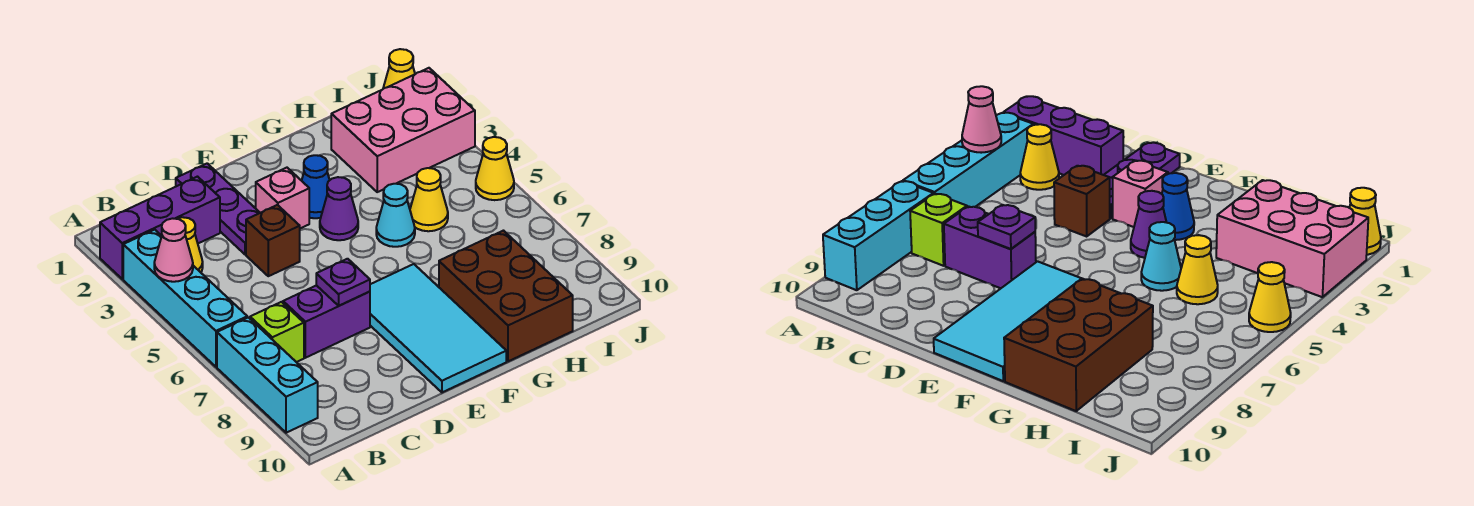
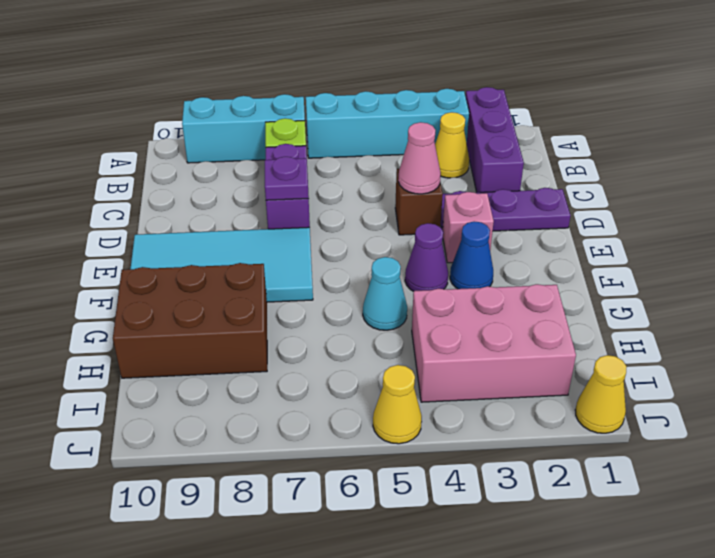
pink cone A4 level 2 -> pink cone D4 level 2
pink brick H2:J3 level 1 -> pink brick H2:I4 level 1
yellow cone H5 level 1 -> none

